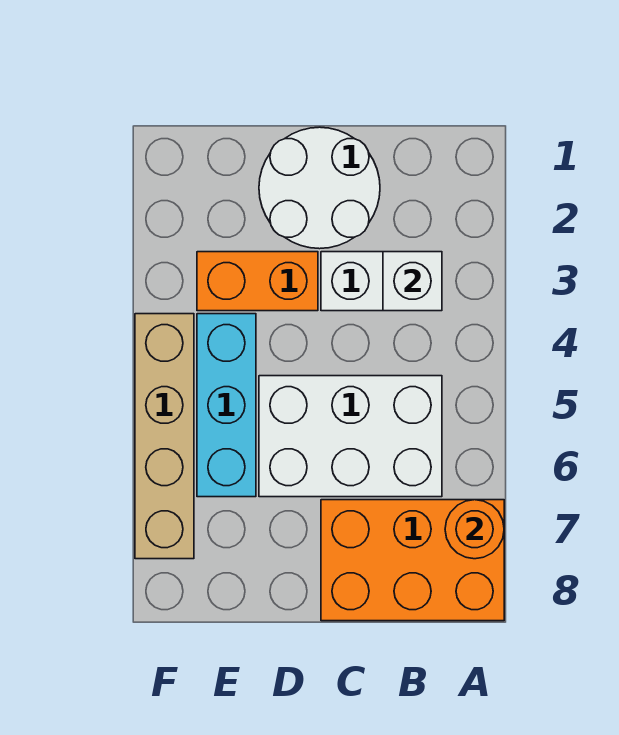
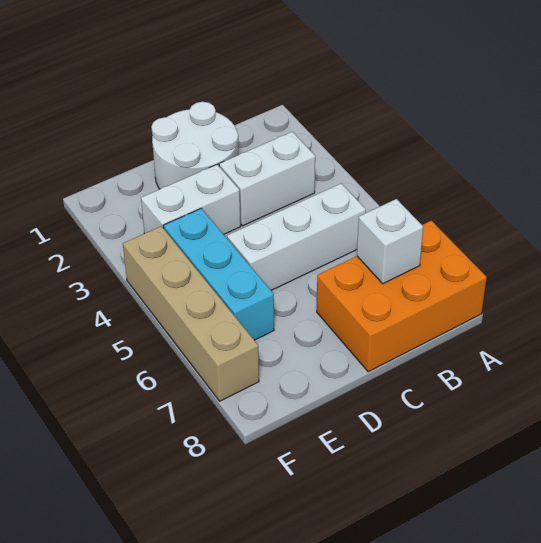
orange round brick A7 level 2 -> none
white brick B3 level 2 -> white brick B7 level 2
white brick B5:D6 level 1 -> white brick B5:D5 level 1
orange brick D3:E3 level 1 -> white brick D3:E3 level 1

